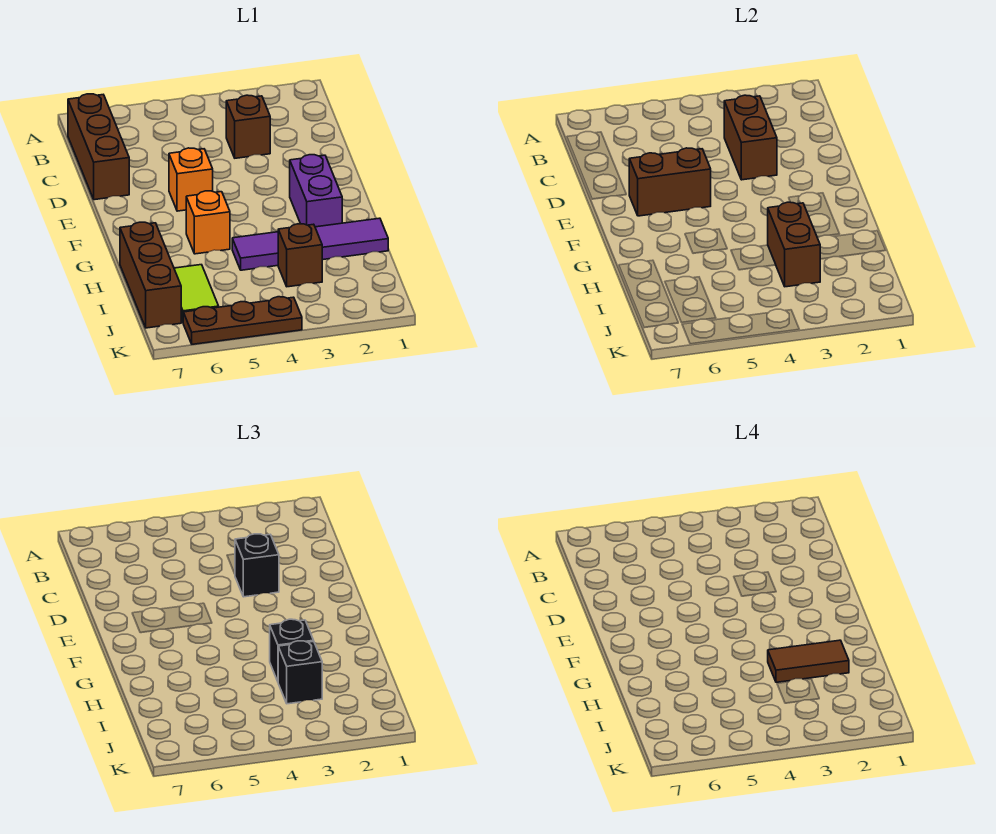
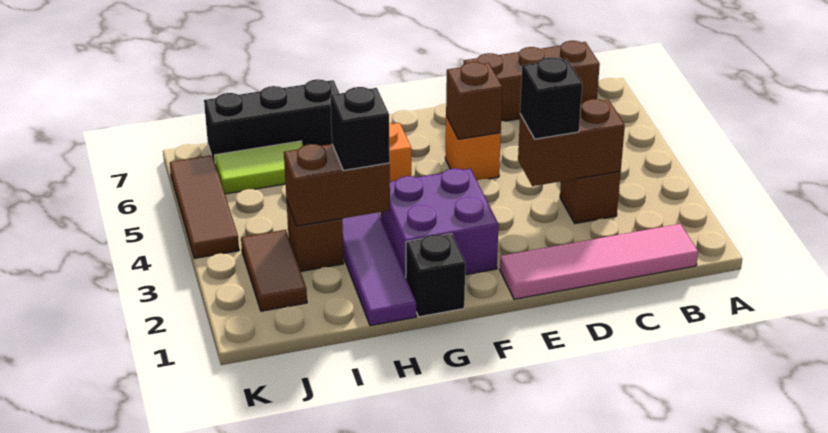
none -> pink tile B1:E1 level 1
brown brick E5:E6 level 2 -> brown brick E5 level 2
purple brick F2:G2 level 1 -> purple brick F2:G3 level 1
brown tile H2:H3 level 4 -> brown tile J2:J3 level 1
brown brick H7:J7 level 1 -> black brick H7:J7 level 1
black brick I3 level 3 -> black brick G1 level 1
brown plate K4:K6 level 1 -> brown tile K4:K6 level 1

